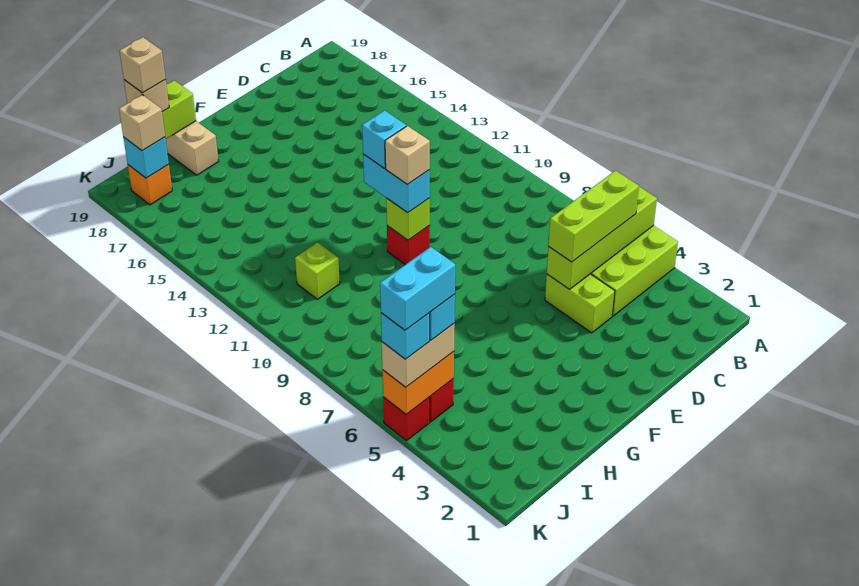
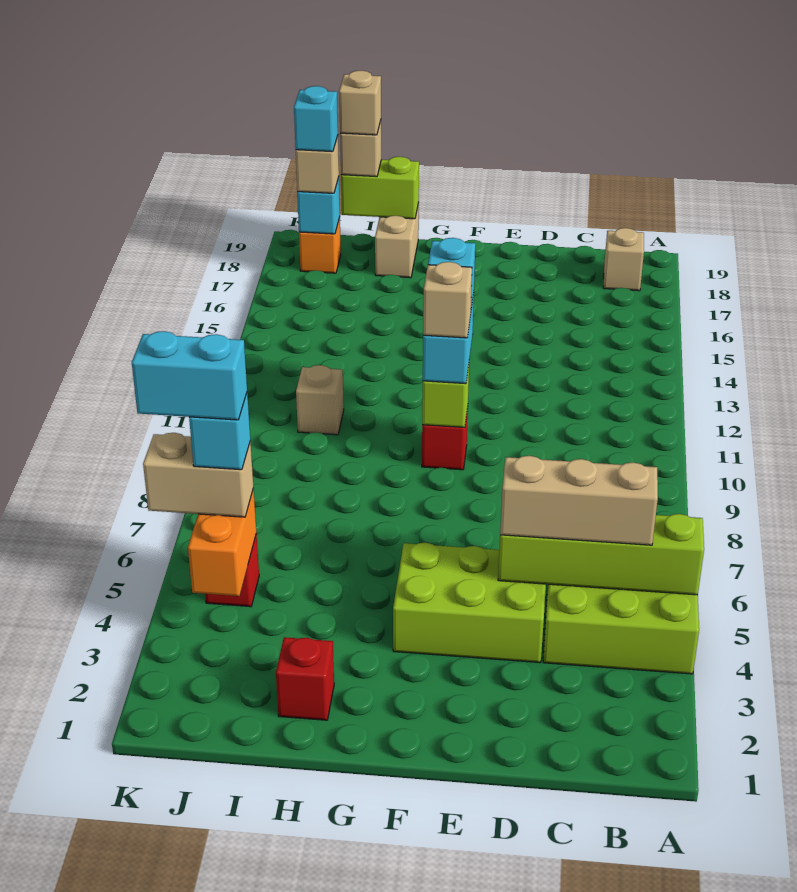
lime brick B5:D5 level 3 -> tan brick B5:D5 level 3
none -> tan brick B18 level 1
lime brick D4:D5 level 1 -> lime brick D4:F5 level 1
lime brick I11 level 1 -> tan brick I11 level 1
orange brick J5:K5 level 2 -> orange brick J4:J5 level 2
red brick K5 level 1 -> red brick H2 level 1
cyan brick K5 level 4 -> cyan brick J18 level 4

